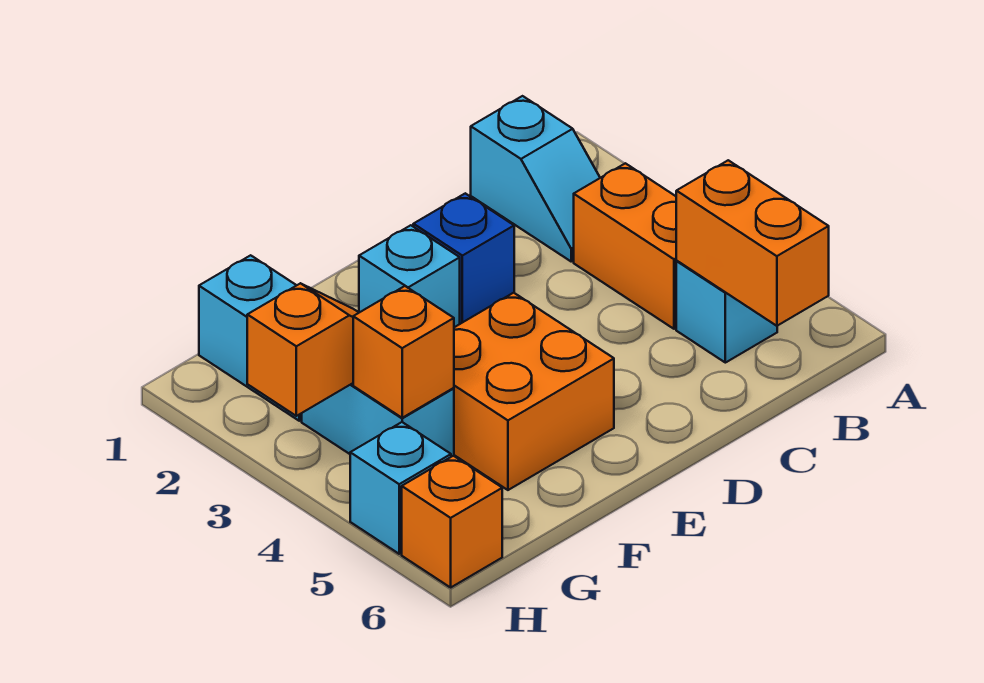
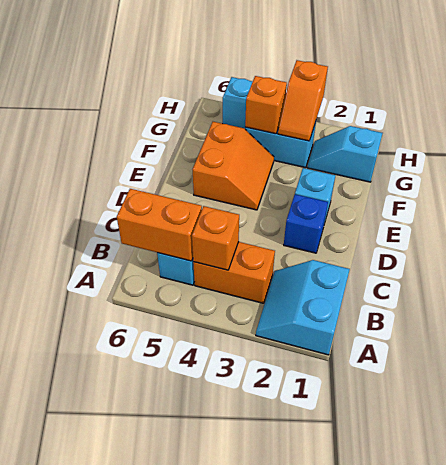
cyan slope B1:B2 level 1 top 1 -> cyan slope A1:B2 level 1 top 1
orange brick E4:F5 level 1 -> orange slope E4:F5 level 1 top 5
orange brick H6 level 1 -> orange brick B4 level 2

